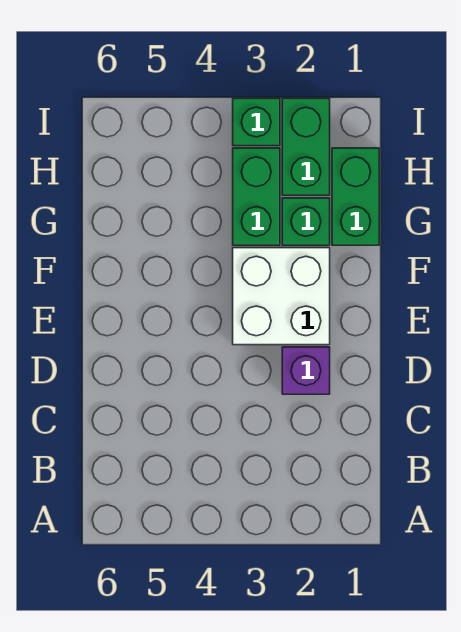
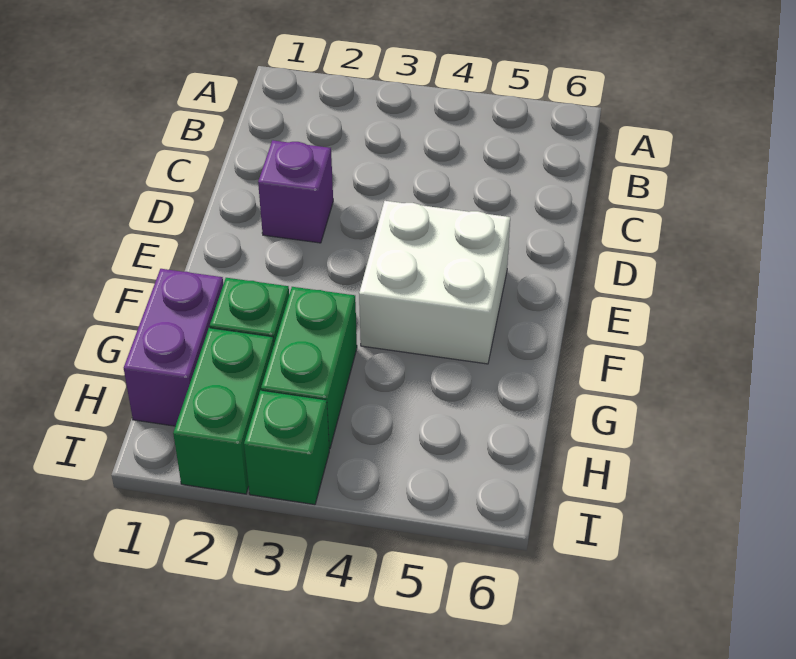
white brick E2:F3 level 1 -> white brick E4:F5 level 1
green brick G1:H1 level 1 -> purple brick G1:H1 level 1

